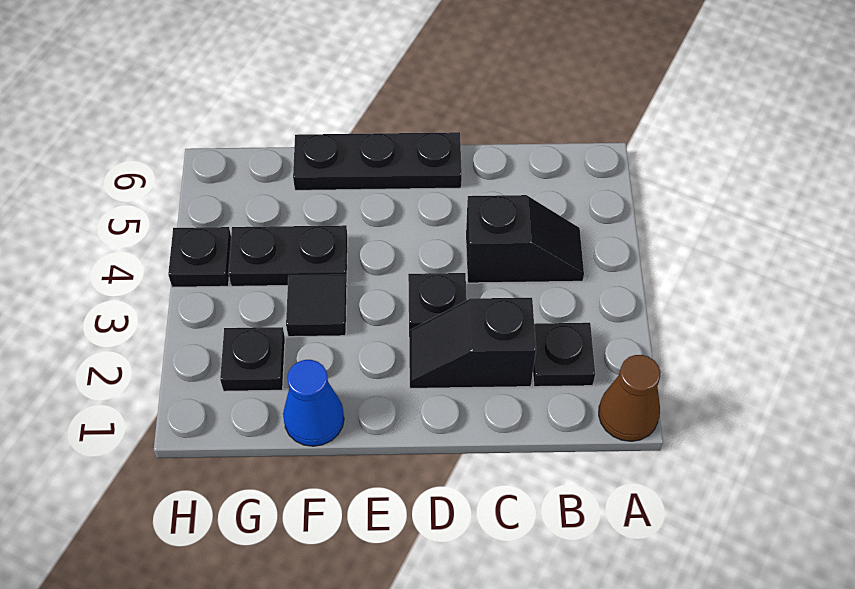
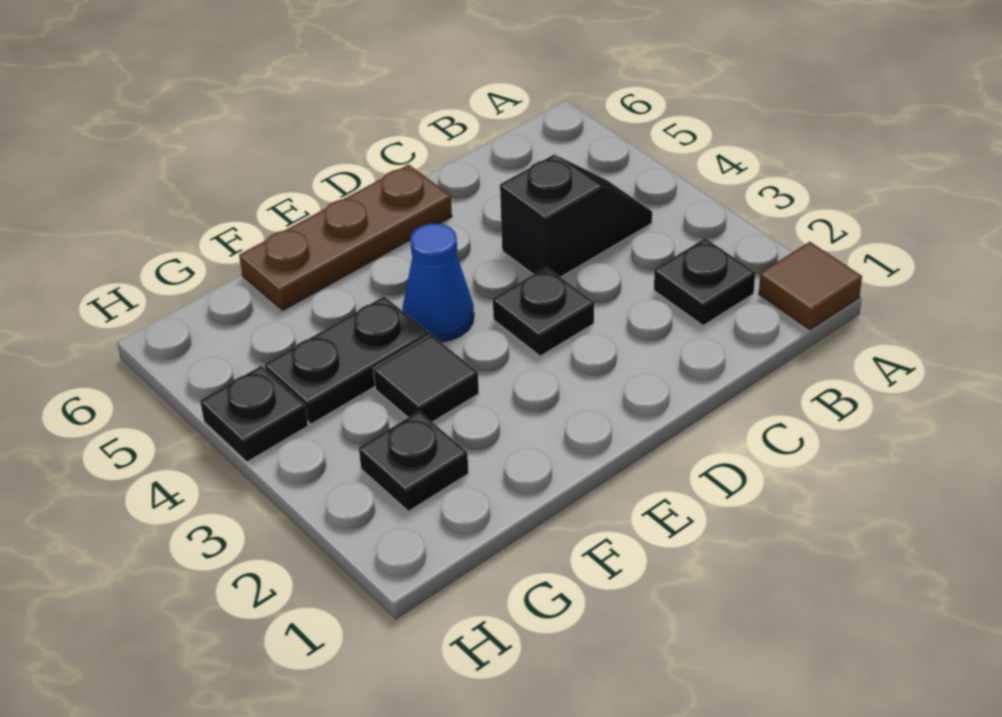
brown cone A1 level 1 -> brown tile A1 level 1
black slope C2:D2 level 1 top C -> none
black plate D6:F6 level 1 -> brown plate D6:F6 level 1
blue cone F1 level 1 -> blue cone E4 level 1

